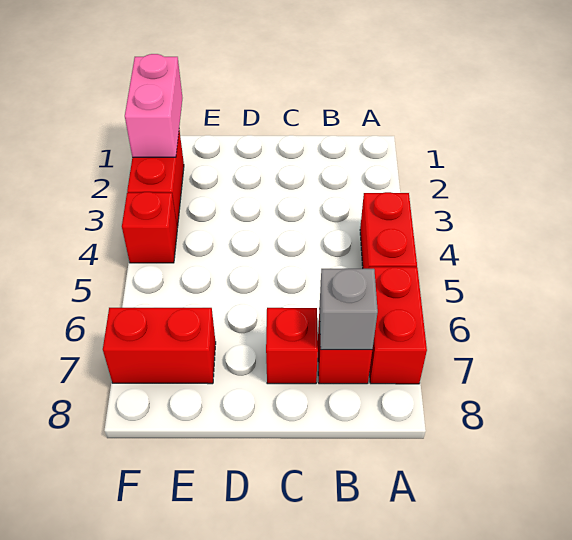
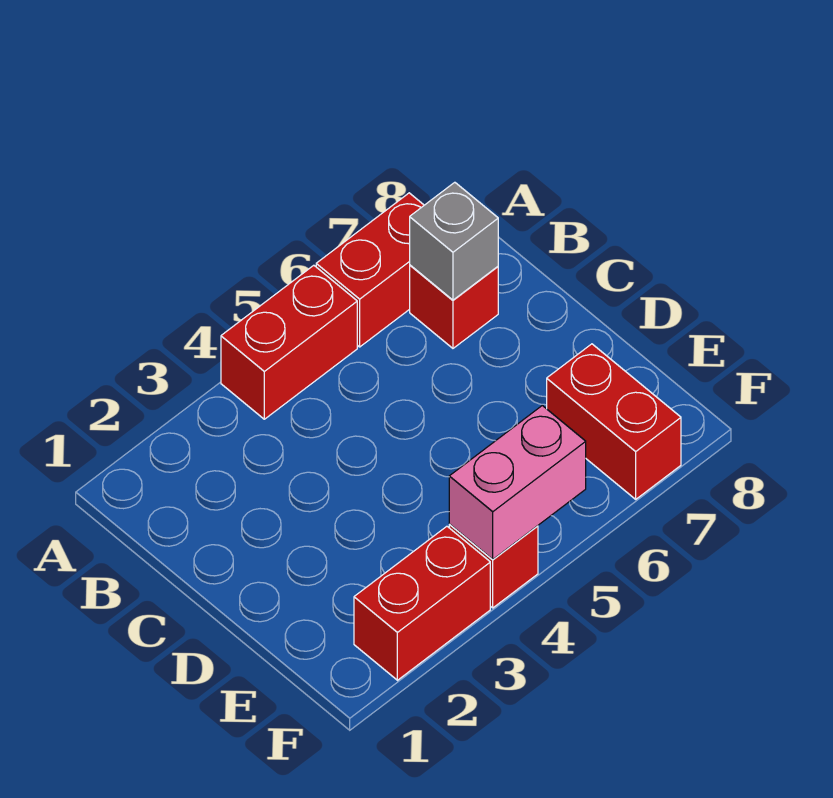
red brick C7 level 1 -> none
pink brick F1:F2 level 2 -> pink brick F4:F5 level 2

